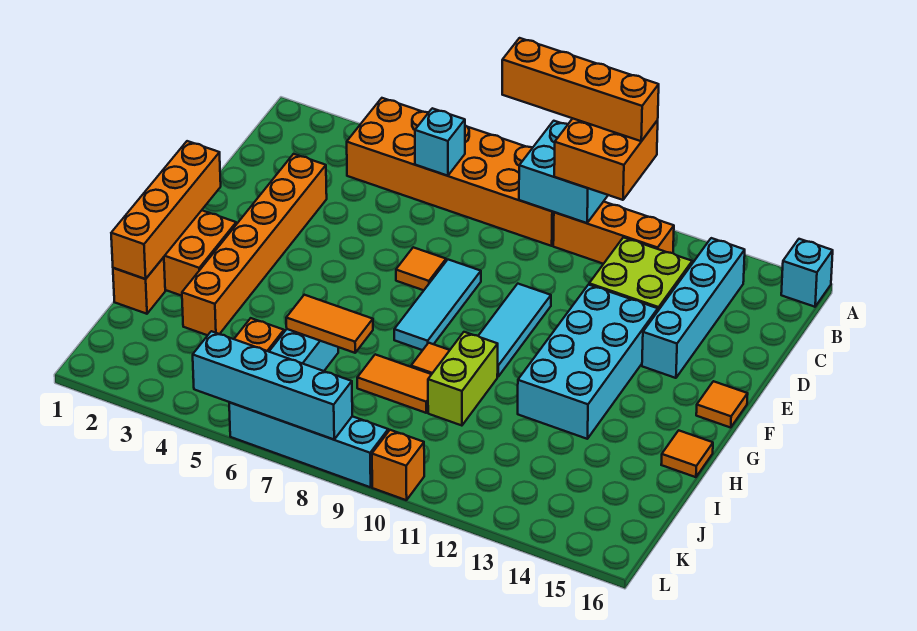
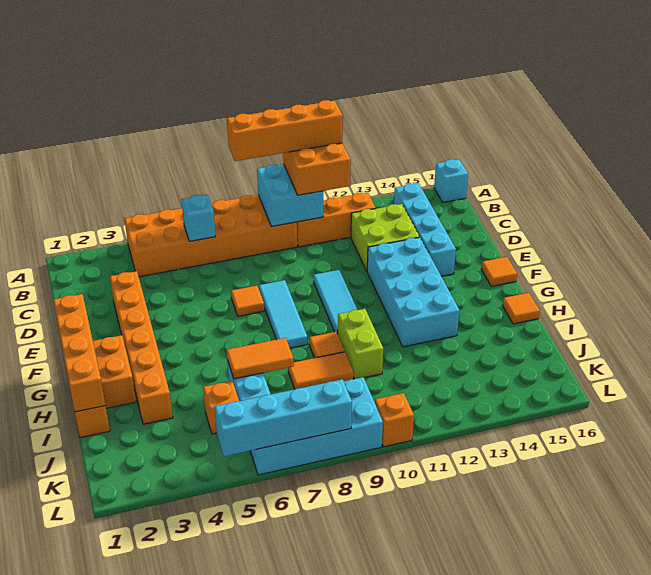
cyan brick L6:L9 level 1 -> cyan brick K6:L9 level 1

